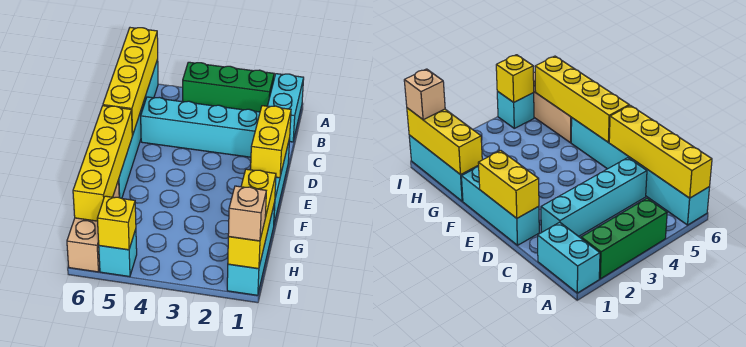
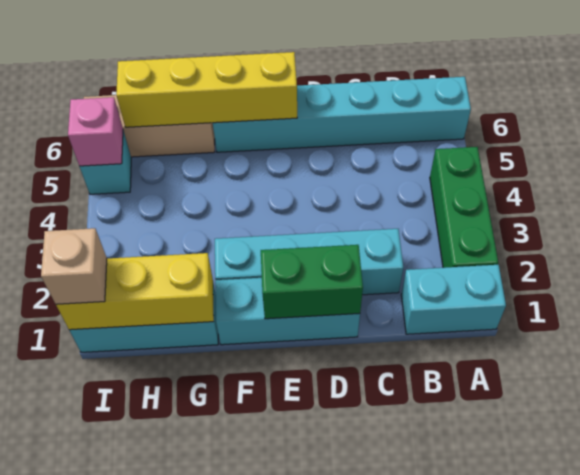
yellow brick A6:D6 level 2 -> none
cyan brick C2:C5 level 1 -> cyan brick C2:F2 level 1
yellow brick D1:E1 level 2 -> green brick D1:E1 level 2
yellow brick I5 level 2 -> pink brick I5 level 2

